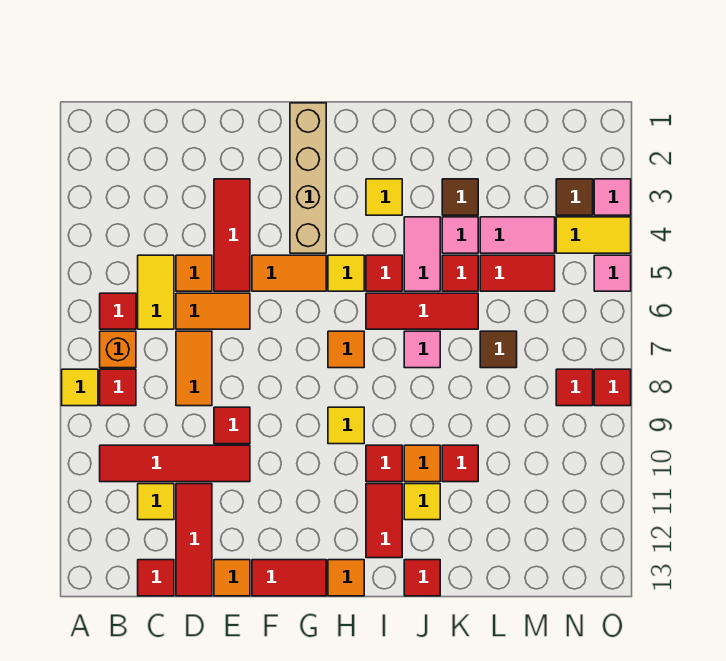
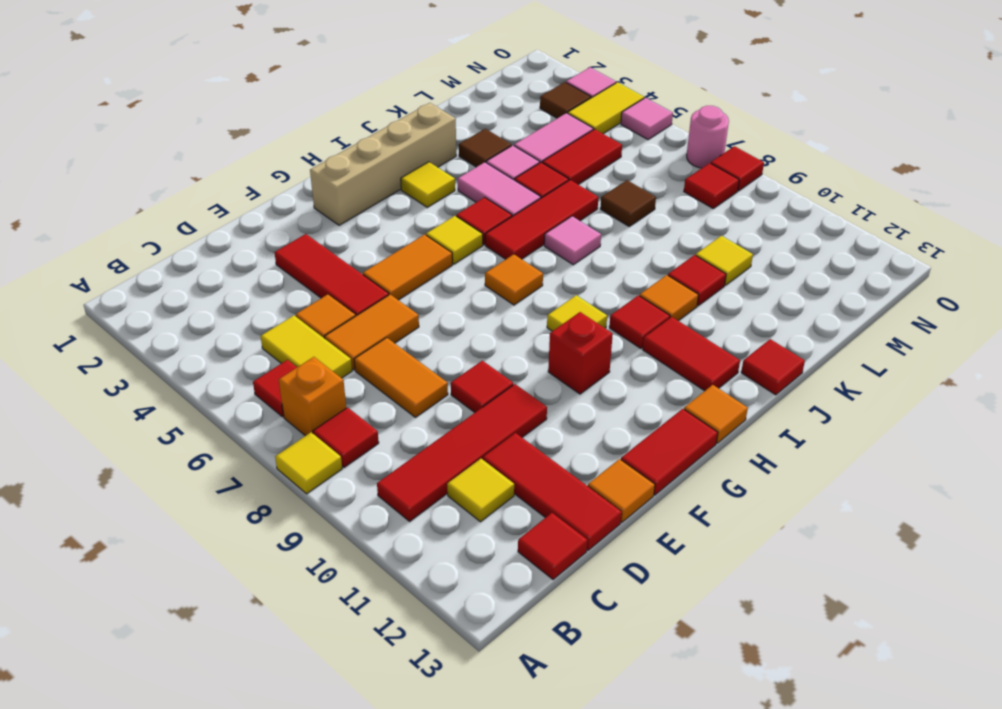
tan brick G1:G4 level 1 -> tan brick G2:J2 level 1
none -> red brick G10 level 1
yellow tile J11 level 1 -> yellow tile L10 level 1
none -> pink round brick O7 level 1

